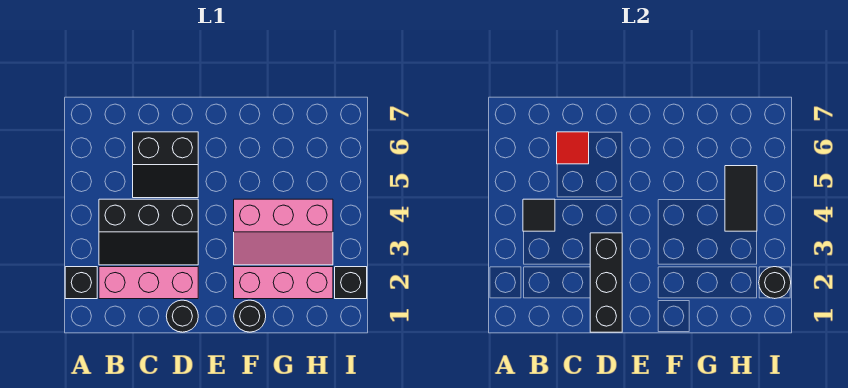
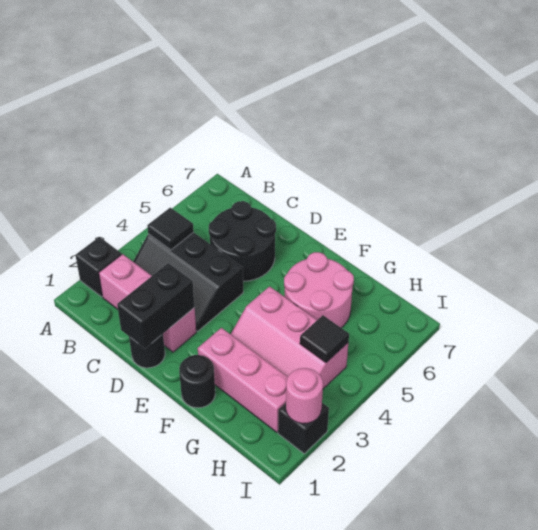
black slope C5:D6 level 1 top 6 -> black round brick C5:D6 level 1
red tile C6 level 2 -> none
black brick D1:D3 level 2 -> black brick D1:D2 level 2
none -> pink round brick F5:G6 level 1
black tile H4:H5 level 2 -> black tile H4 level 2
black round brick I2 level 2 -> pink round brick I2 level 2

